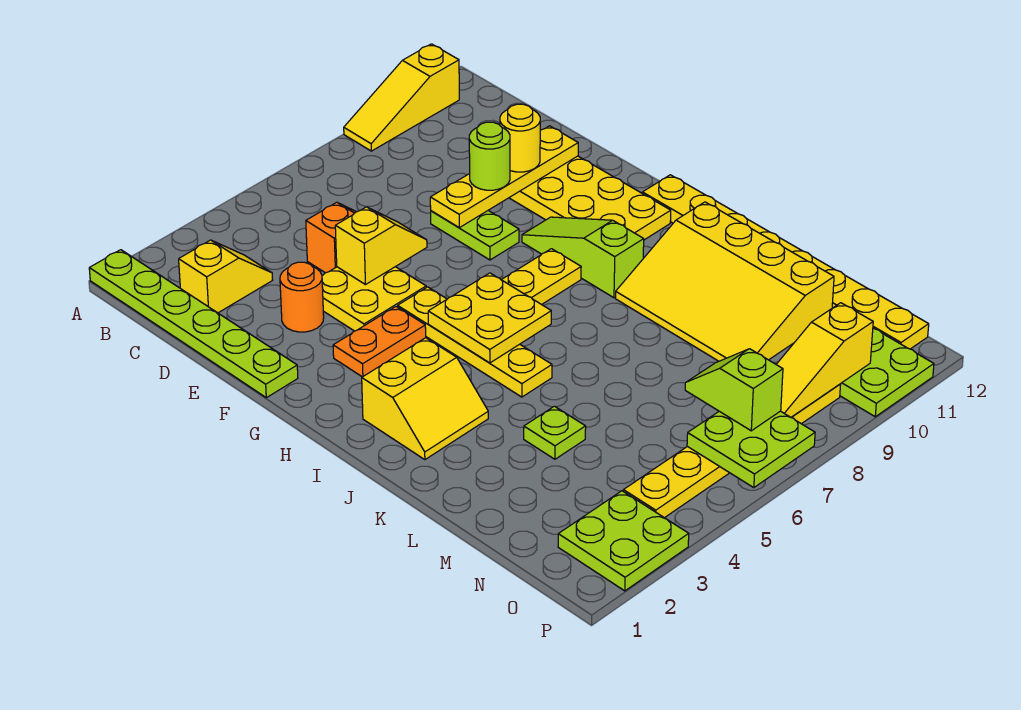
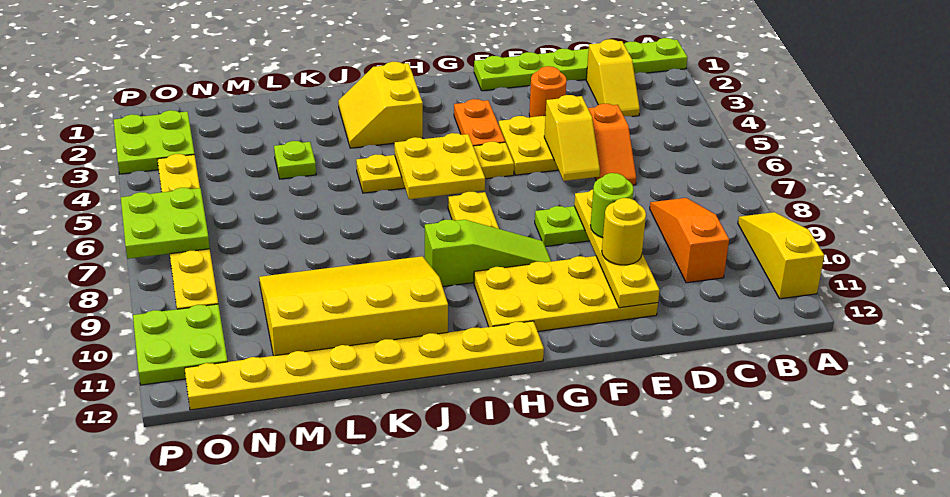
none -> orange slope C8:C10 level 1 top 10
lime slope N7:O7 level 3 top O -> none
yellow slope O8:O10 level 2 top 10 -> none

